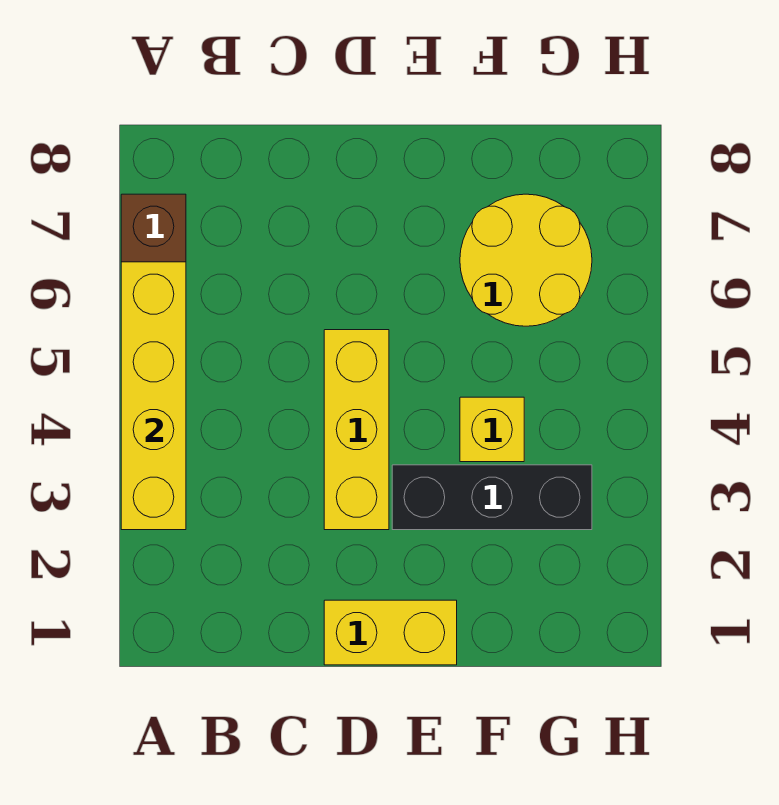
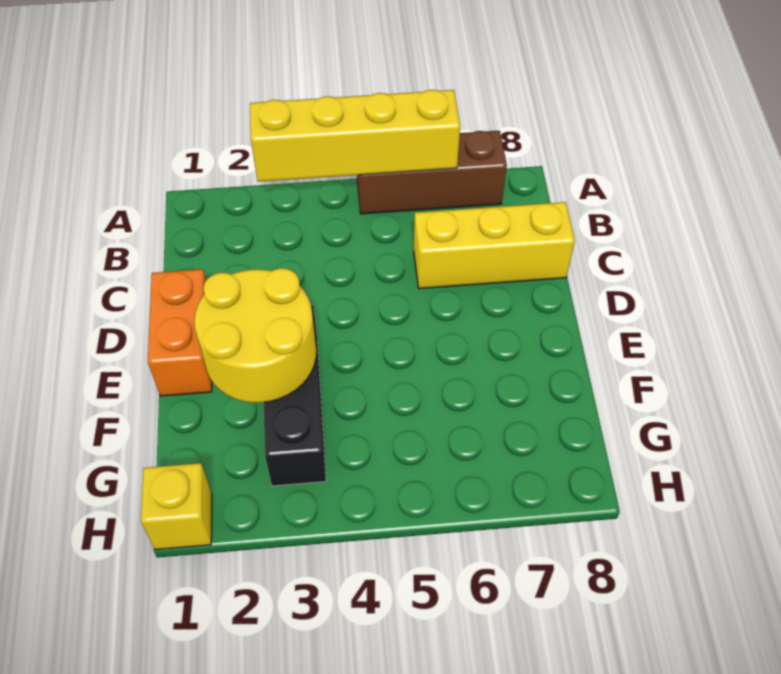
yellow brick D1:E1 level 1 -> orange brick D1:E1 level 1
yellow brick D3:D5 level 1 -> yellow brick C6:C8 level 1
yellow brick F4 level 1 -> yellow brick H1 level 1
yellow round brick F6:G7 level 1 -> yellow round brick E2:F3 level 2

